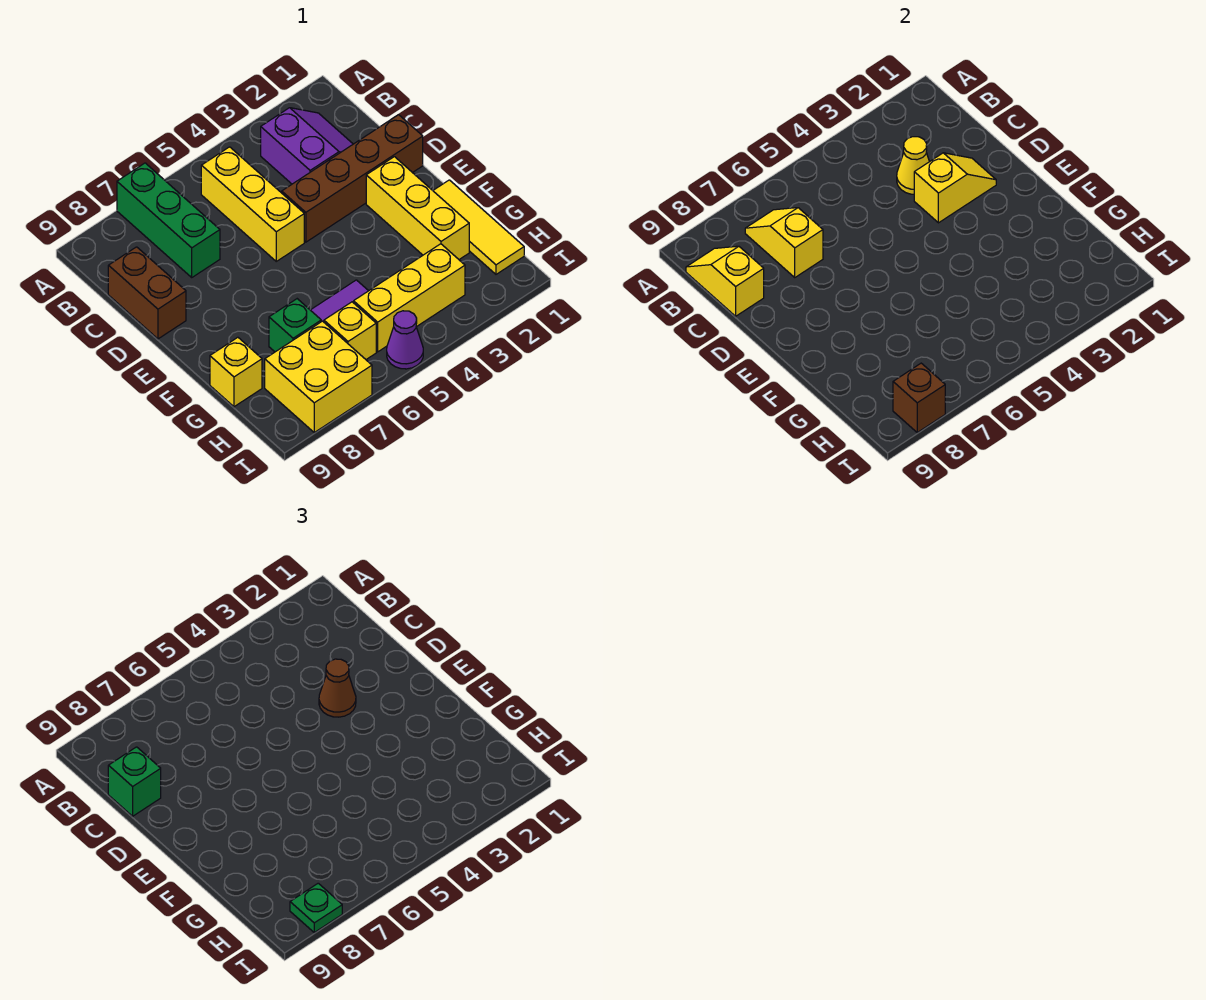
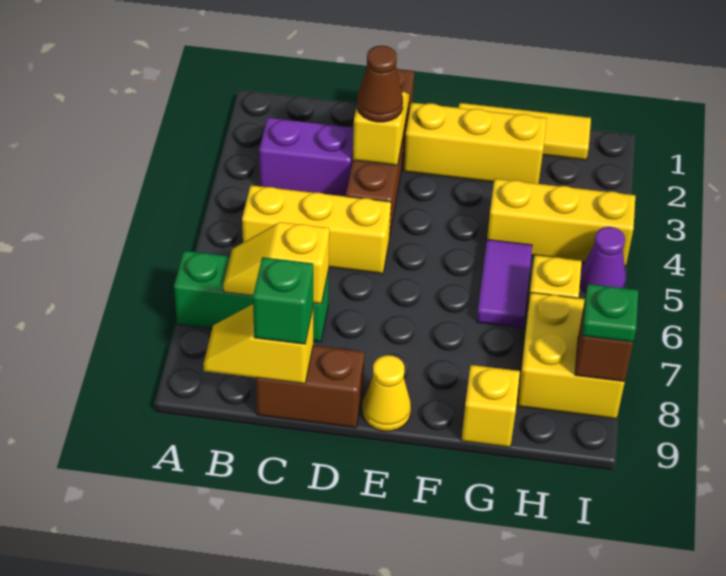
yellow cone C3 level 2 -> yellow cone E9 level 1
green brick G7 level 1 -> none
yellow brick H3:H5 level 1 -> yellow brick G4:I4 level 1

